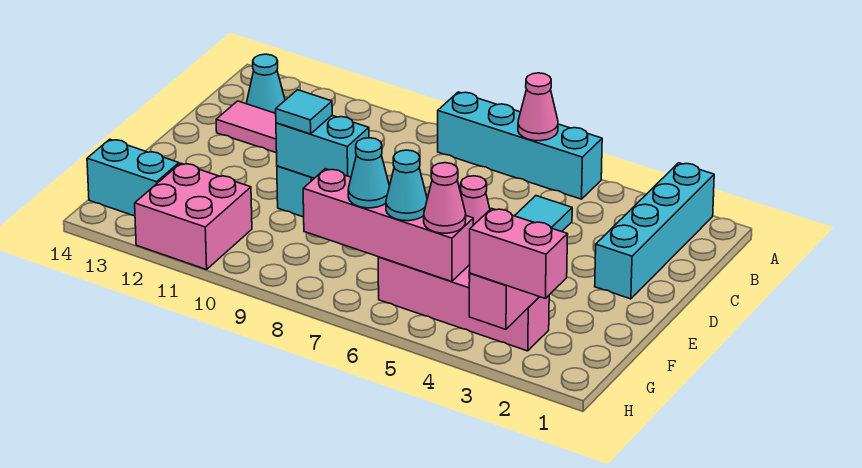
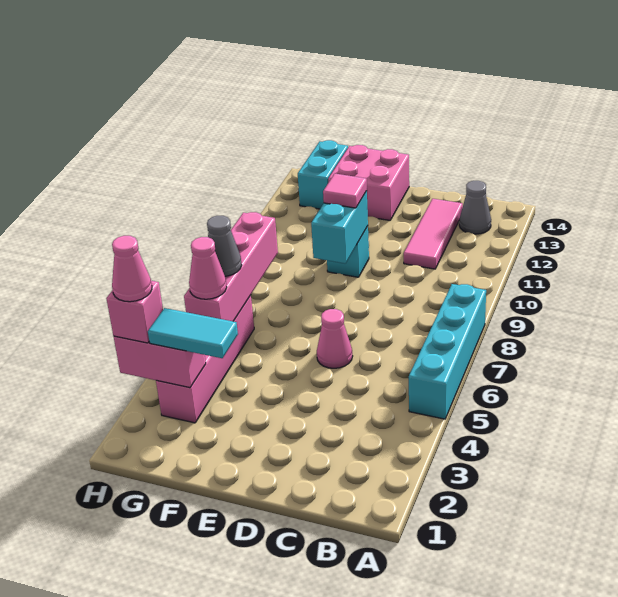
cyan brick A2:D2 level 1 -> none
pink cone A6 level 2 -> pink cone H3 level 4
cyan cone B13 level 1 -> grey cone B13 level 1
cyan tile E10 level 3 -> pink tile E10 level 3
cyan cone G6 level 3 -> grey cone G6 level 3
cyan cone G7 level 3 -> none
pink brick G11:H12 level 1 -> pink brick E13:F14 level 1
pink brick H2:H3 level 3 -> pink brick H3 level 3

